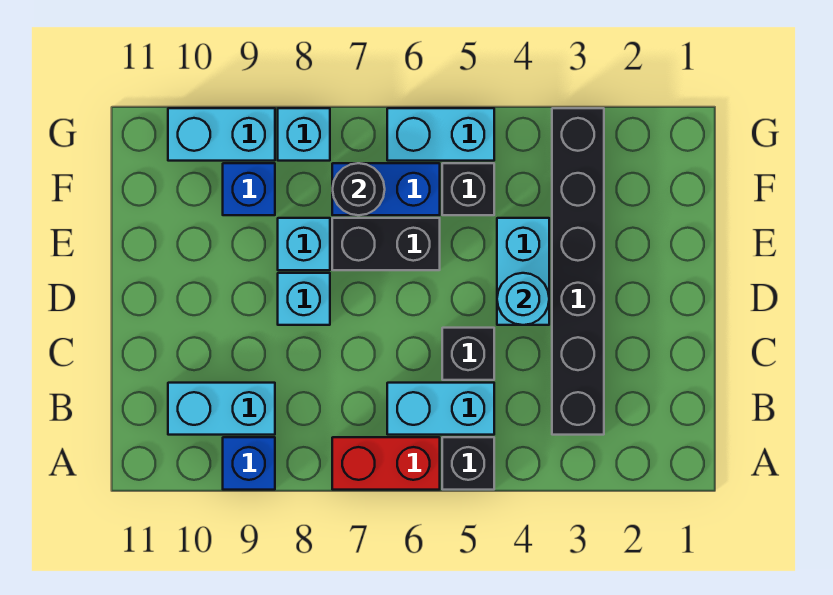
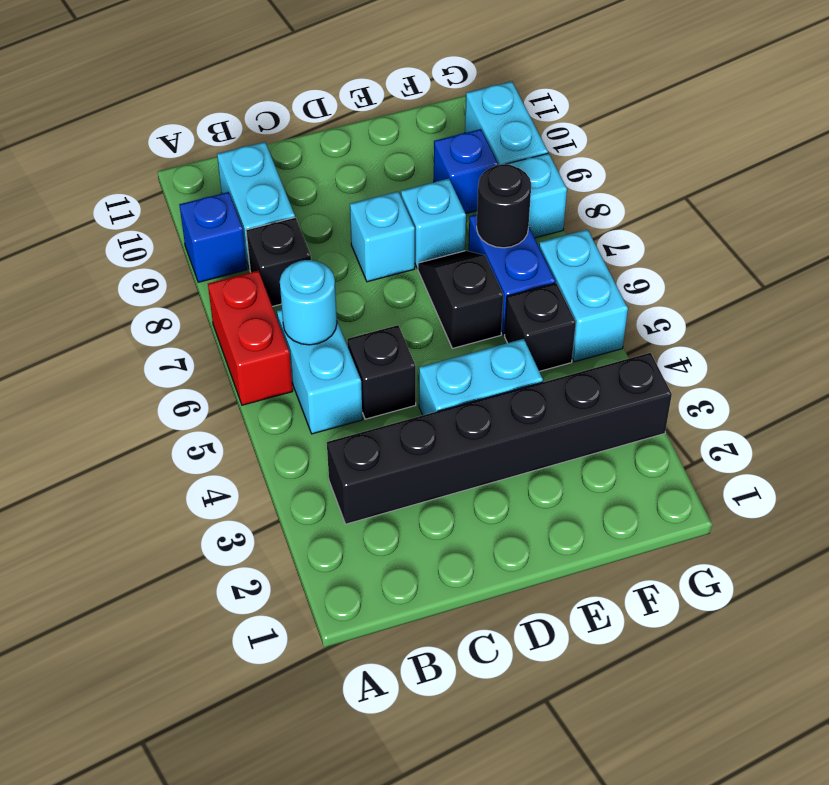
black brick A5 level 1 -> black brick B8 level 1
cyan round brick D4 level 2 -> cyan round brick B6 level 2
black brick E6:E7 level 1 -> black slope E6:E7 level 1 top 6

